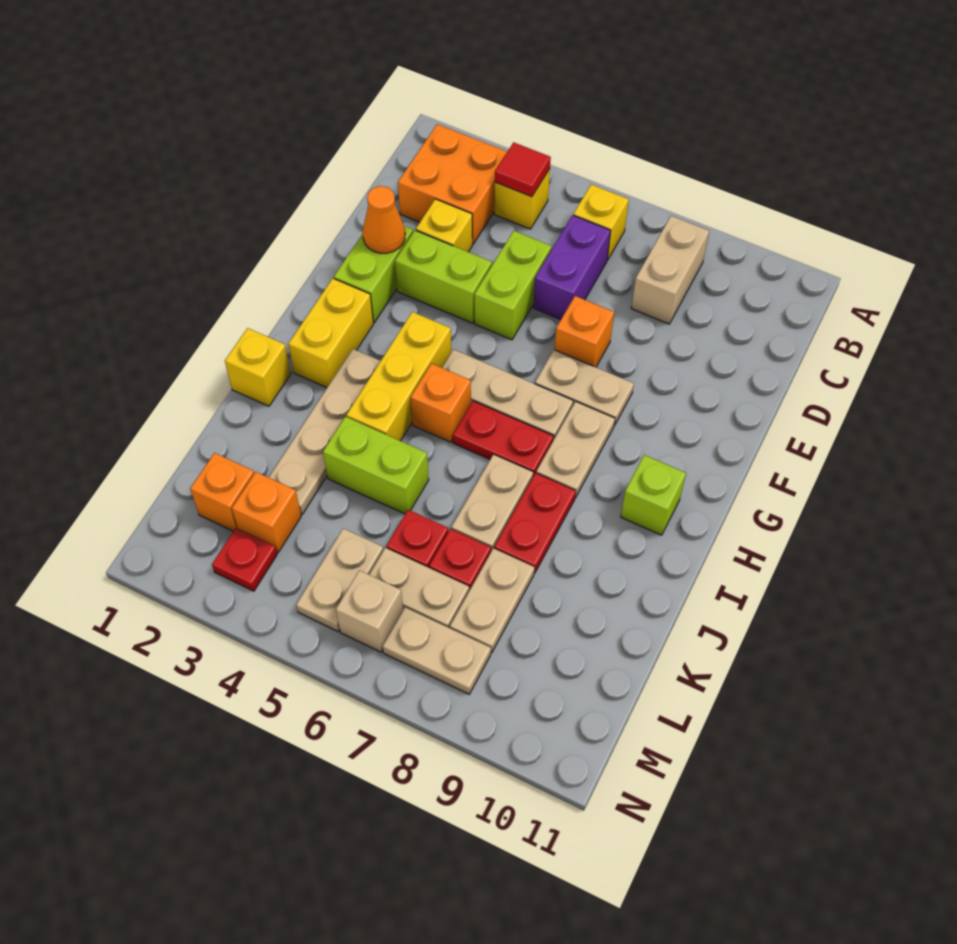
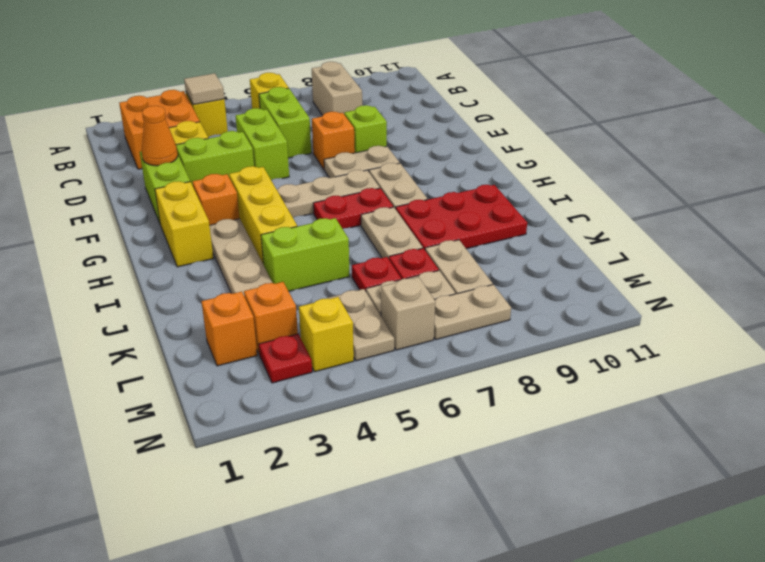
red tile B4 level 2 -> tan tile B4 level 2
purple brick C6:D6 level 1 -> lime brick C6:D6 level 1
orange brick H5 level 1 -> orange brick G3 level 1
lime brick H10 level 1 -> lime brick E8 level 1
yellow brick I1 level 1 -> yellow brick M4 level 1
red plate I8:J8 level 1 -> red plate I8:J10 level 1

